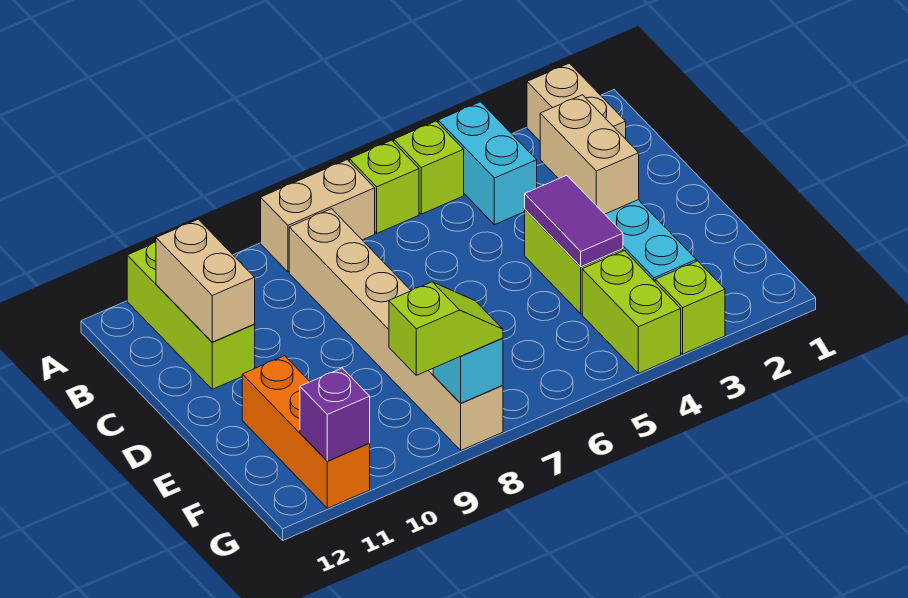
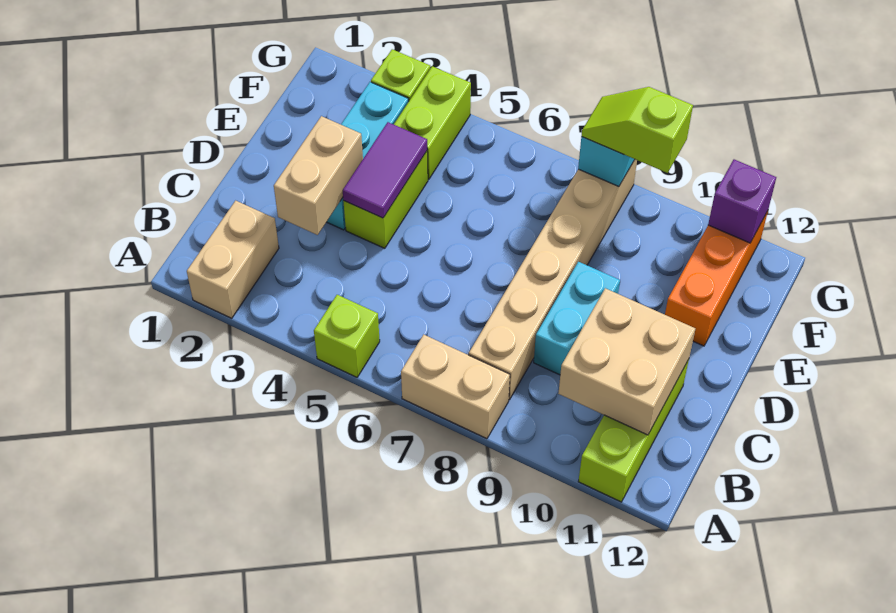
cyan brick A4:B4 level 1 -> cyan brick C9:D9 level 1
lime brick A6 level 1 -> none
tan brick B11:C11 level 2 -> tan brick B10:C11 level 2

